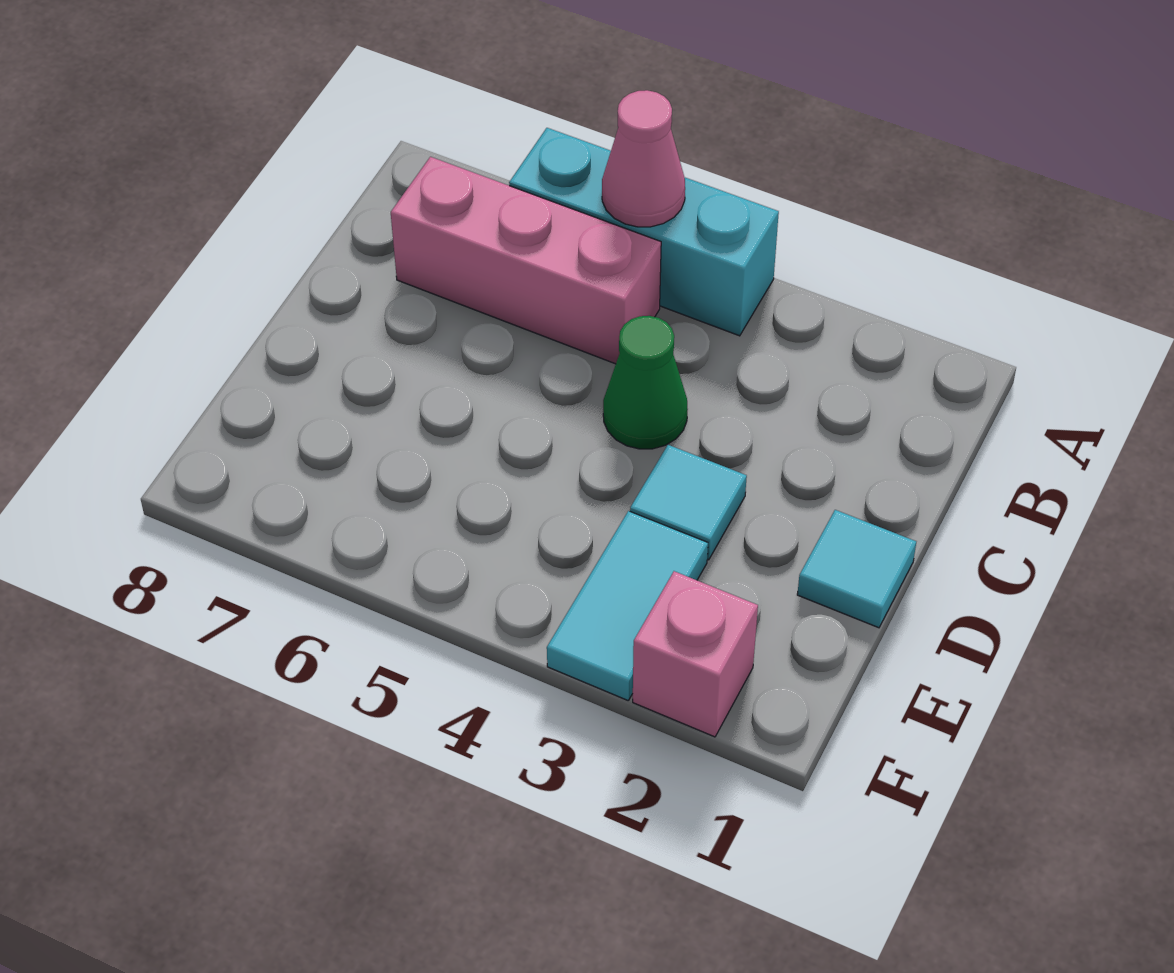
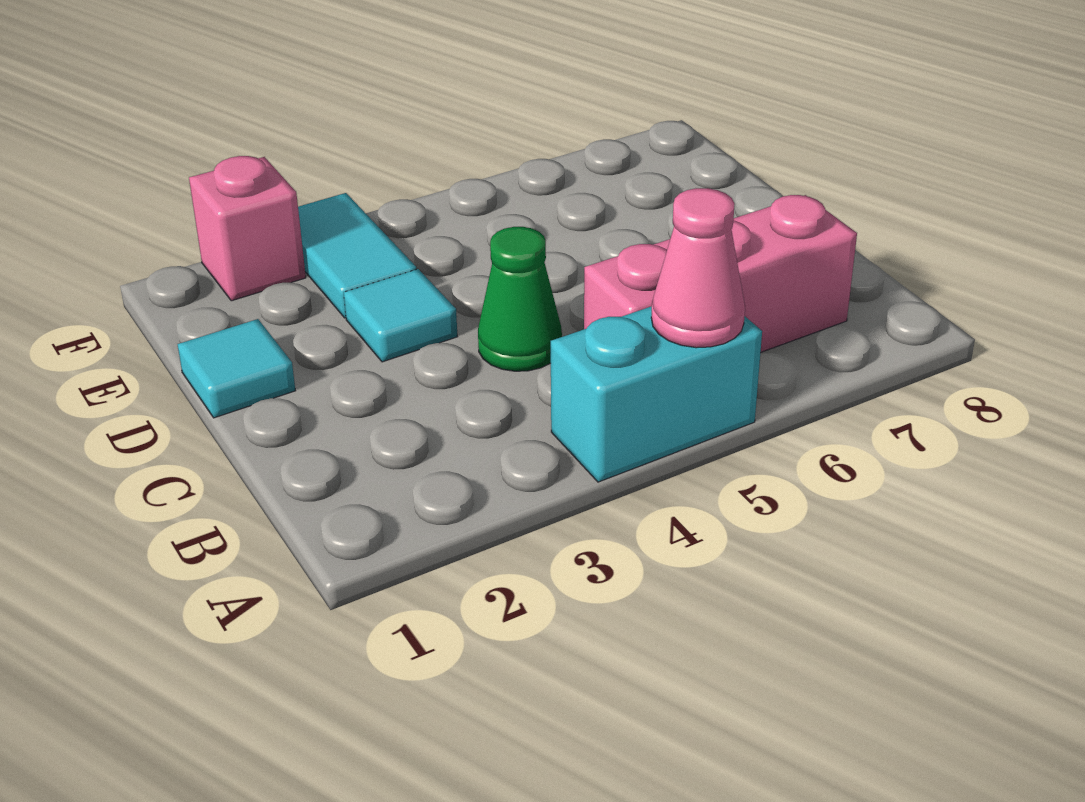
cyan brick A4:A6 level 1 -> cyan brick A4:A5 level 1

